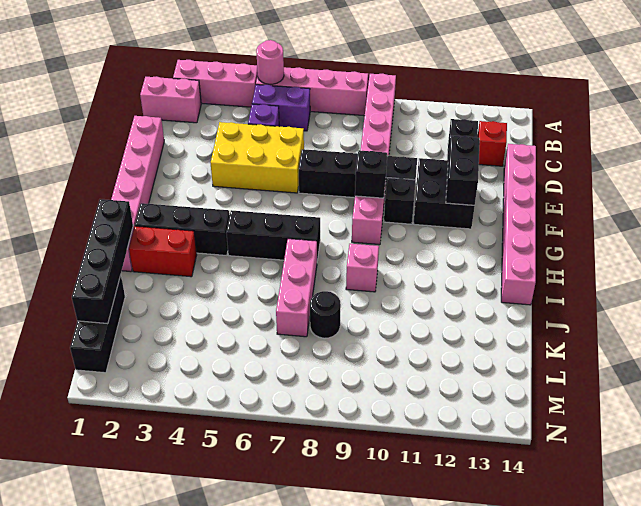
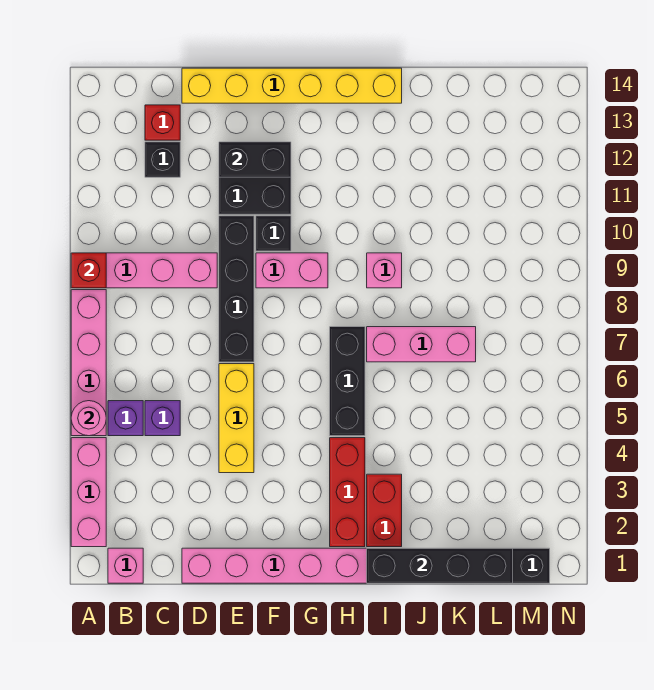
none -> red brick A9 level 2
pink brick B1:B2 level 1 -> pink brick B1 level 1
purple brick B5:B6 level 1 -> purple brick B5 level 1
yellow brick D4:E6 level 1 -> yellow brick E4:E6 level 1
pink brick D14:I14 level 1 -> yellow brick D14:I14 level 1
black brick F9 level 2 -> none
black brick H2:H4 level 1 -> red brick H2:H4 level 1
black round brick K8 level 1 -> none

